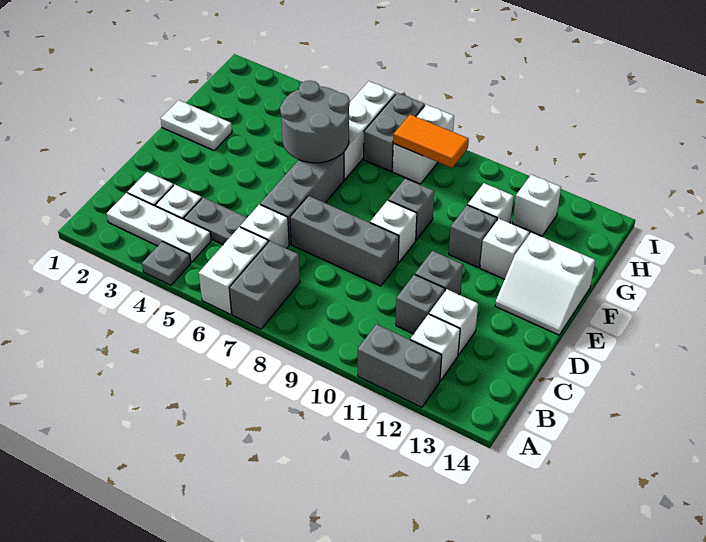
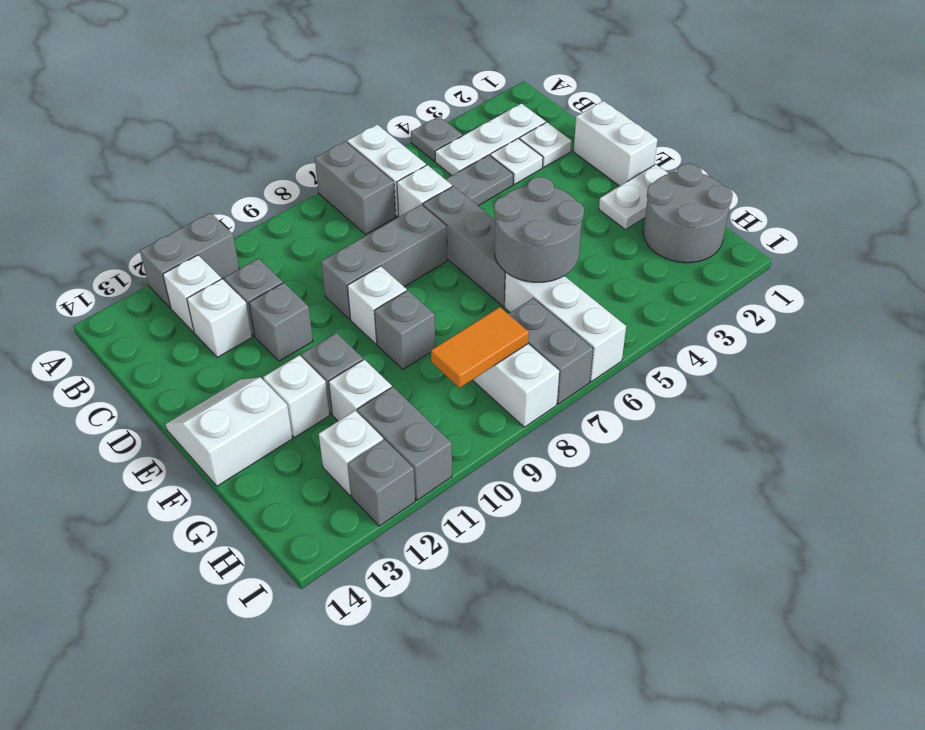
none -> white brick D1:E1 level 1
none -> grey round brick G1:H2 level 1
none -> grey brick H11:I11 level 1
none -> grey brick I12 level 1

